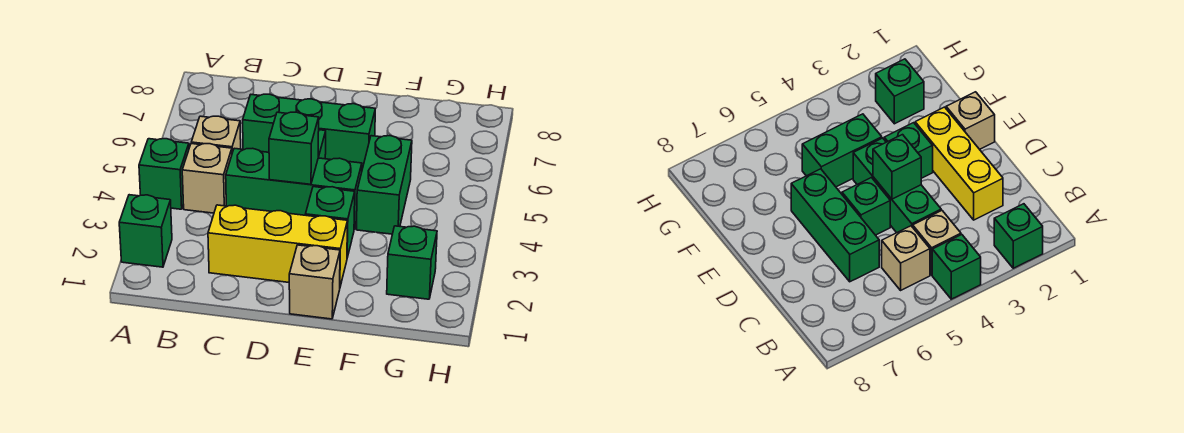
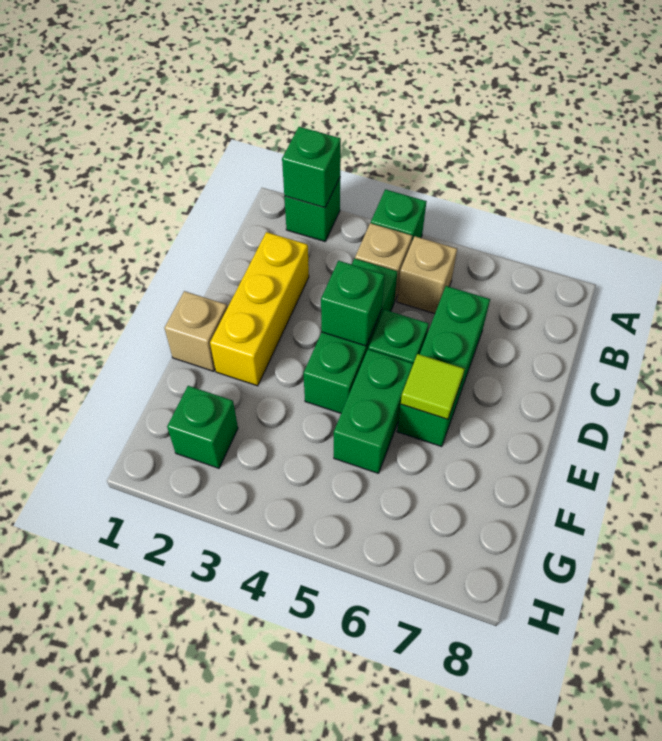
green brick E3 level 1 -> green brick A2 level 2
none -> lime tile E6 level 2
green brick F4:F5 level 1 -> green brick E5:F5 level 1

